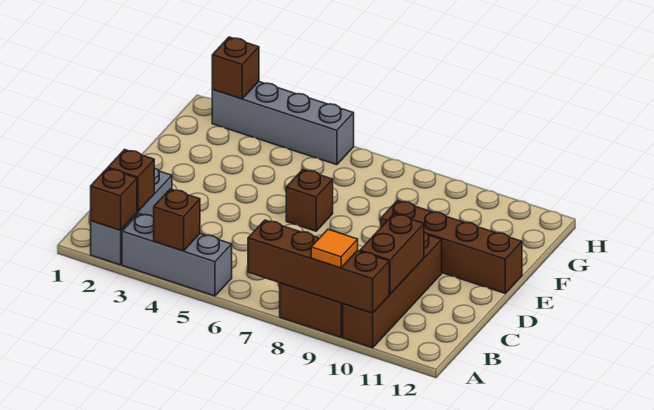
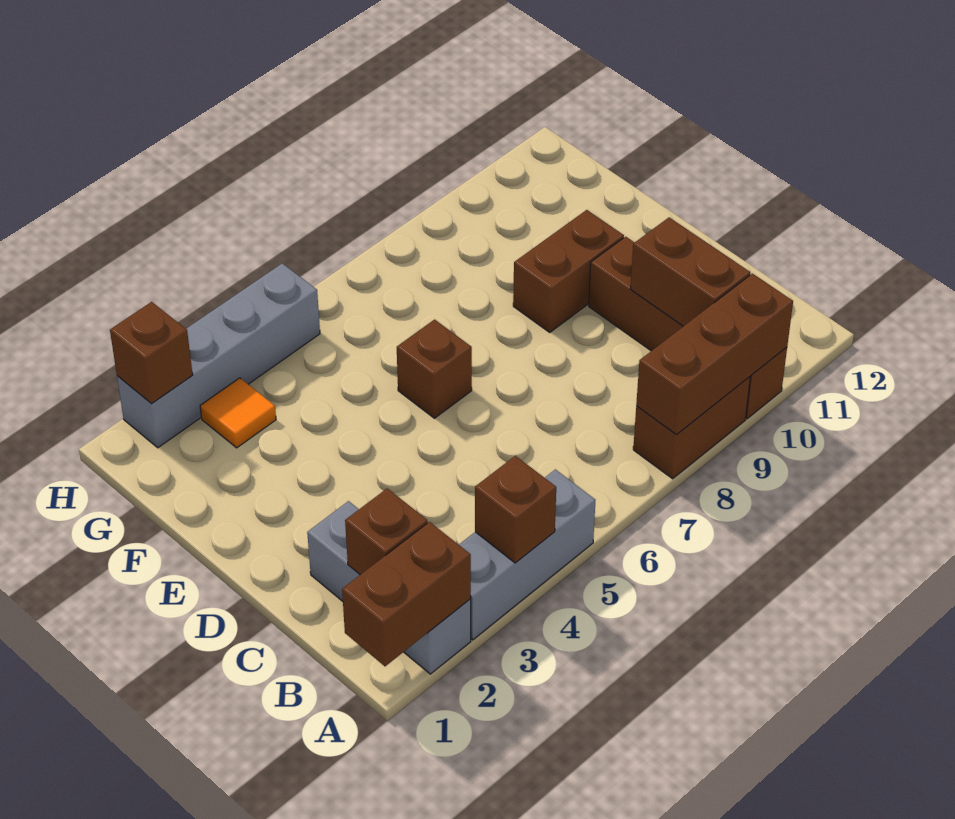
brown brick A2 level 2 -> brown brick A1:A2 level 2
brown brick A7:A10 level 2 -> brown brick A8:A10 level 2
orange tile A9 level 3 -> orange tile G3 level 1
brown brick E9:E12 level 1 -> brown brick E9:E10 level 1

